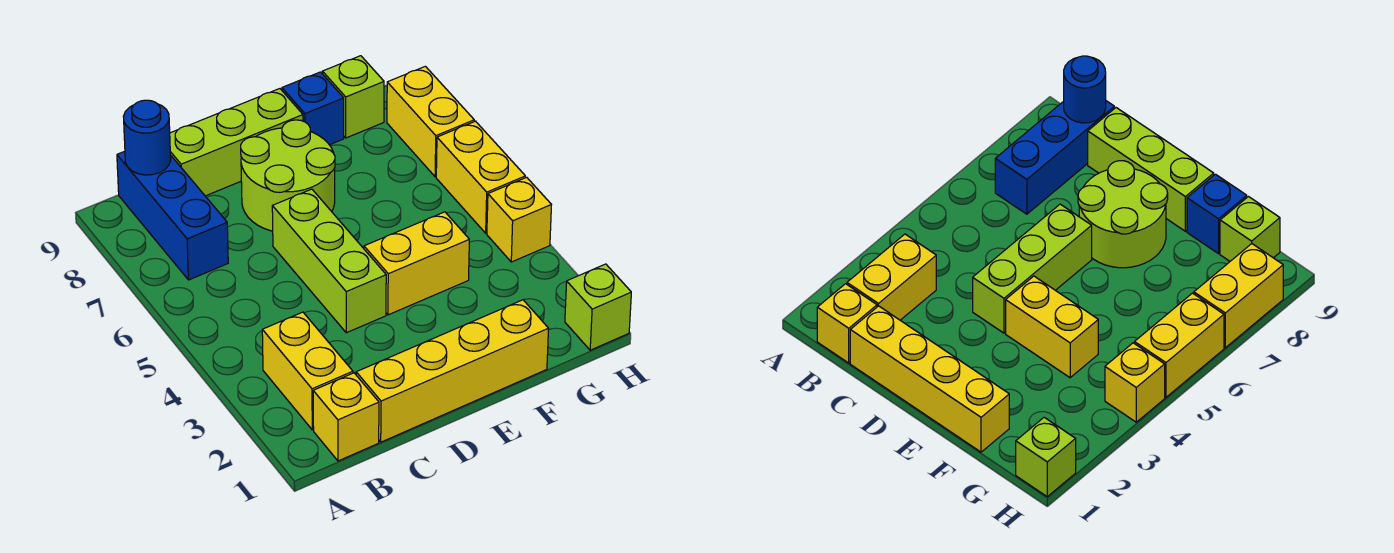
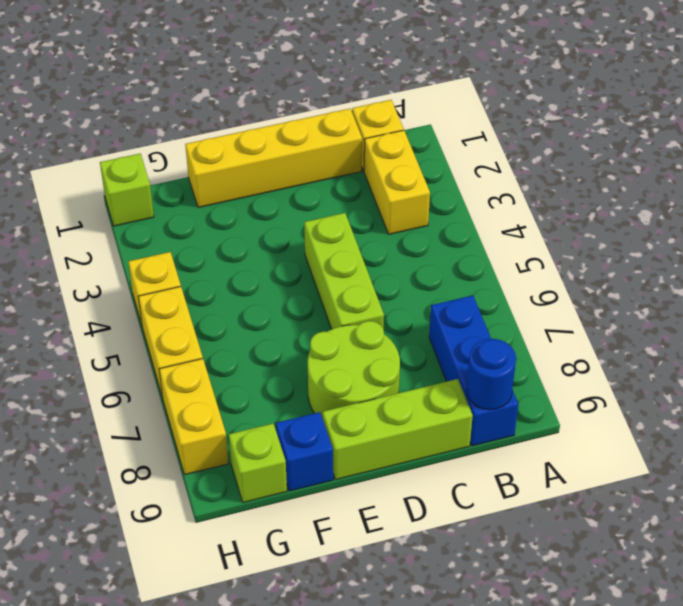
yellow brick E4:F4 level 1 -> none

